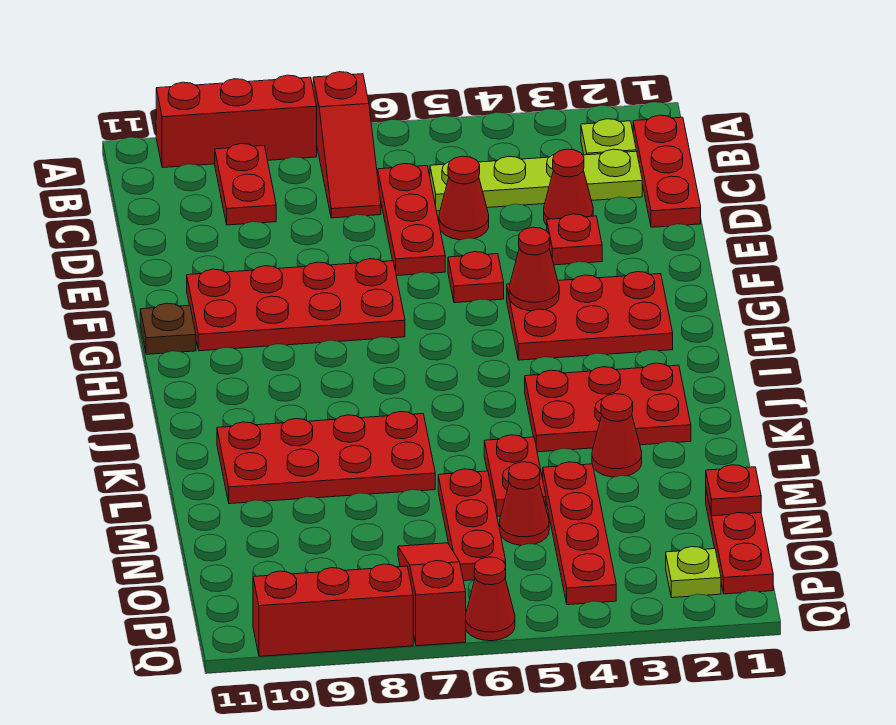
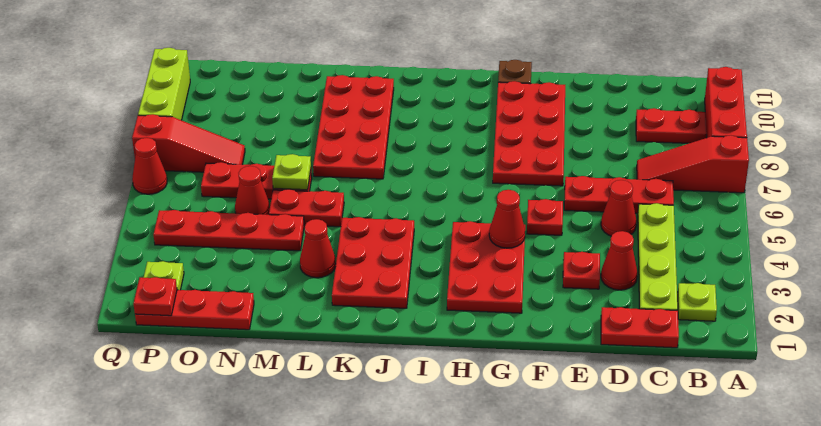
red plate B1:D1 level 1 -> red plate C1:D1 level 1
none -> lime plate M6 level 2
red plate N1 level 2 -> red plate P1 level 2
red brick Q8:Q10 level 1 -> lime brick Q8:Q10 level 1

